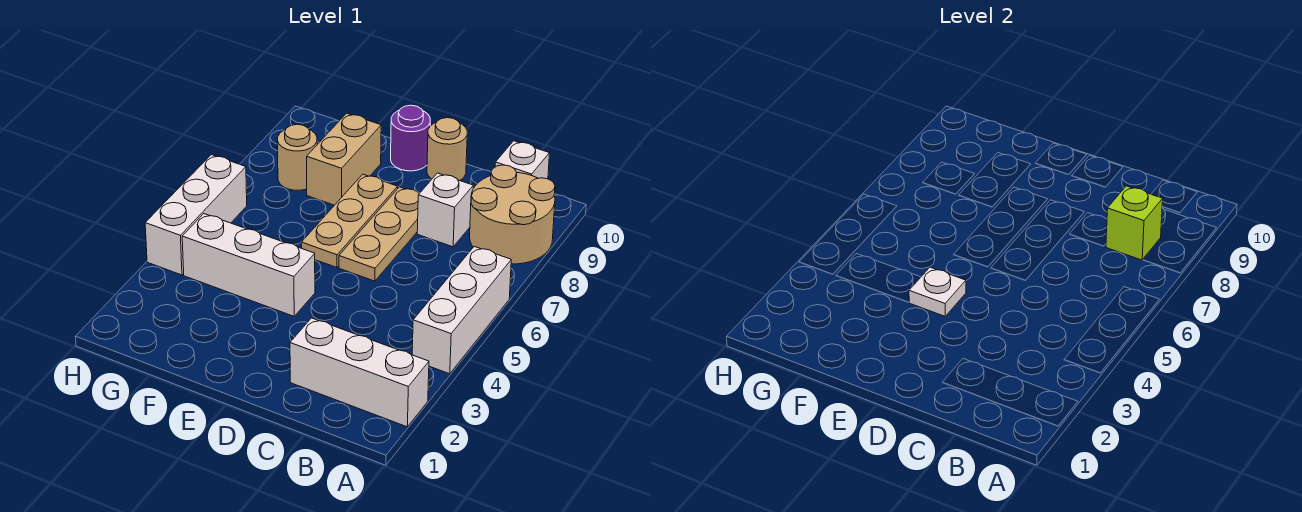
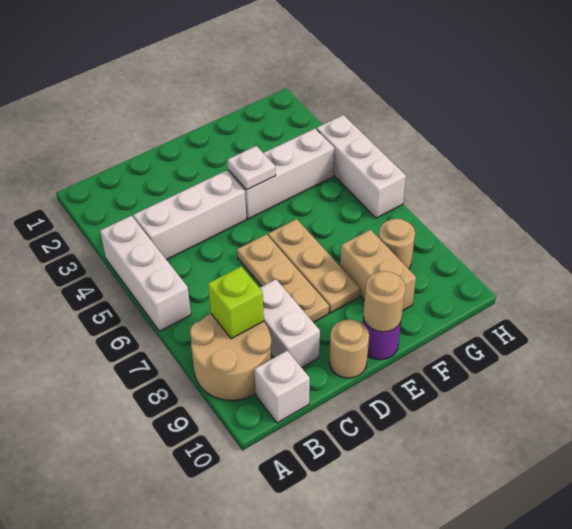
white brick A2:C2 level 1 -> white brick B4:D4 level 1
white brick C8 level 1 -> white brick C8:C9 level 1
none -> tan round brick E10 level 2

